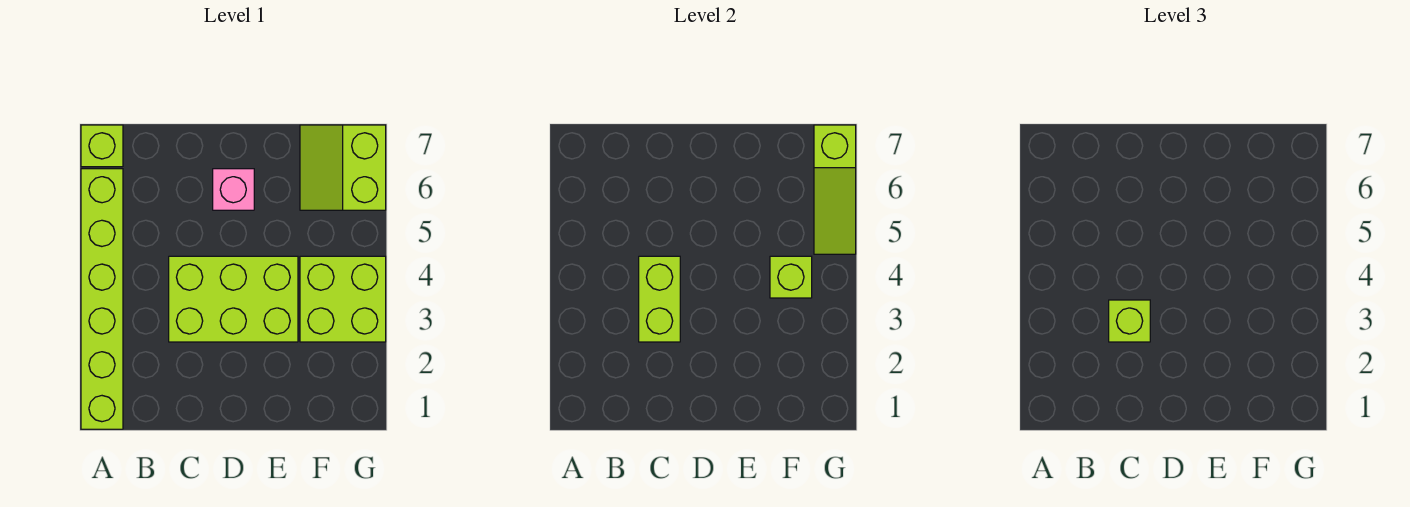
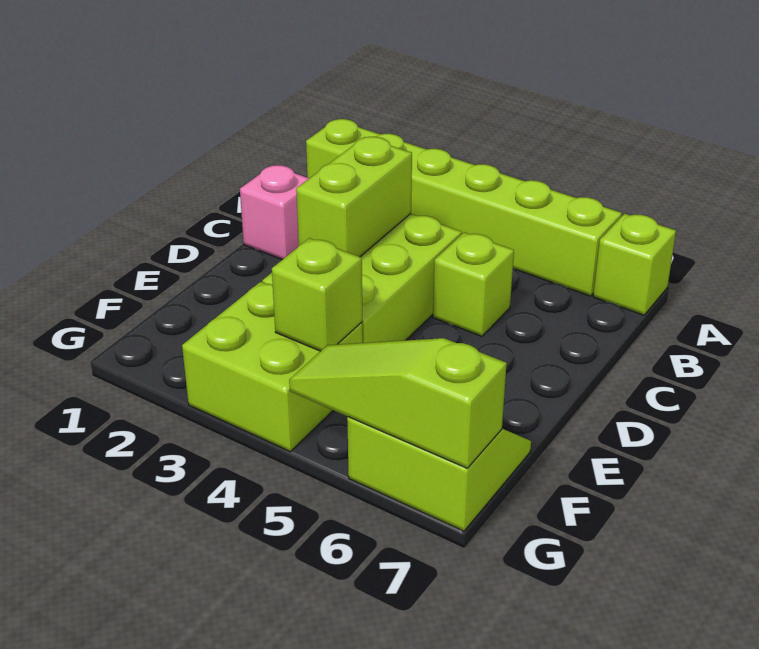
lime brick C3:C4 level 2 -> lime brick C3:D3 level 2
lime brick C3 level 3 -> lime brick C5 level 1
pink brick D6 level 1 -> pink brick C1 level 1

